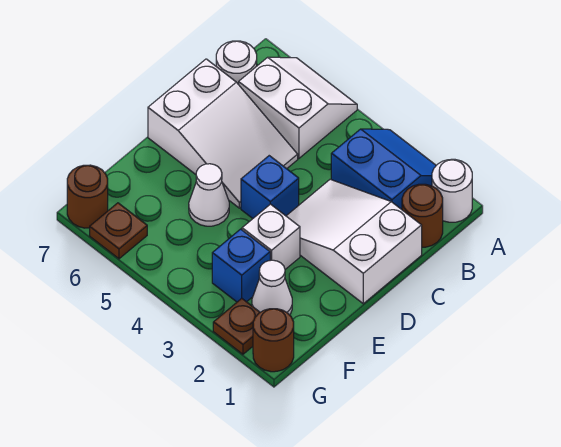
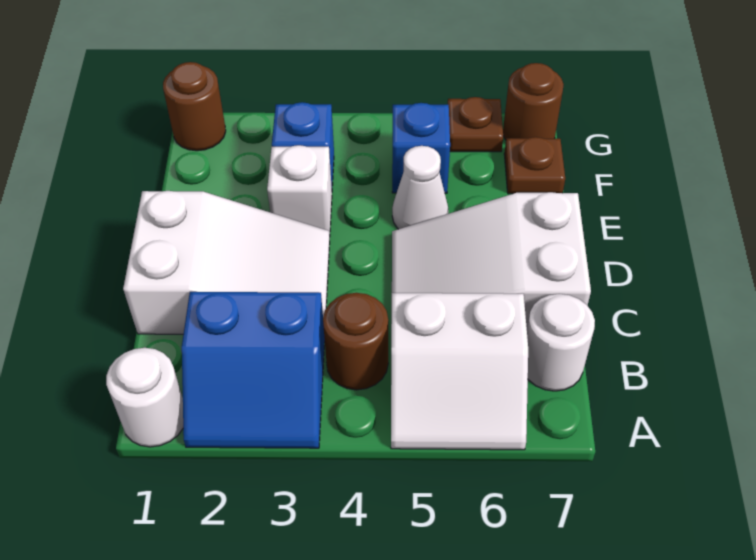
brown round brick B1 level 1 -> brown round brick B4 level 1
blue brick D4 level 1 -> blue brick F5 level 1
white cone F2 level 1 -> none
brown plate G2 level 1 -> brown plate F7 level 1

